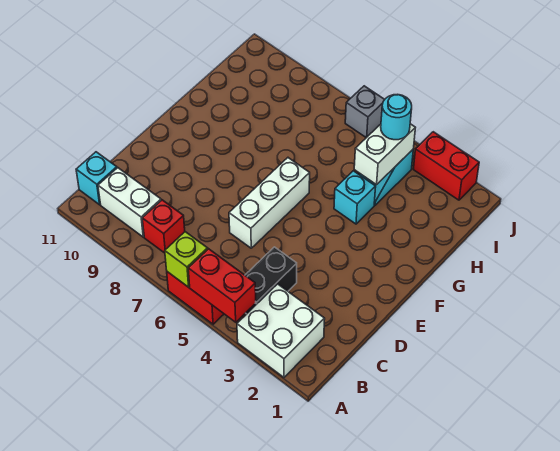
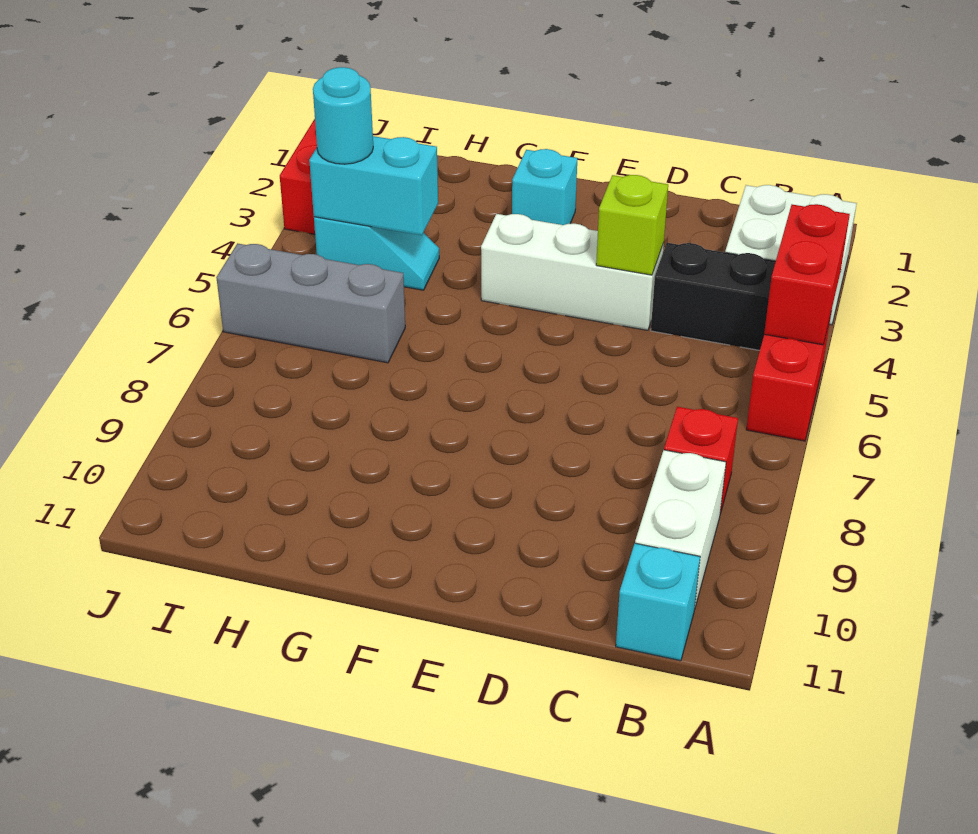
lime brick A6 level 2 -> lime brick D4 level 2
white brick D6:F6 level 1 -> white brick D4:F4 level 1
cyan brick G4 level 1 -> cyan brick F2 level 1
white brick H4:I4 level 2 -> cyan brick H4:I4 level 2
grey brick J6 level 1 -> grey brick H6:J6 level 1

